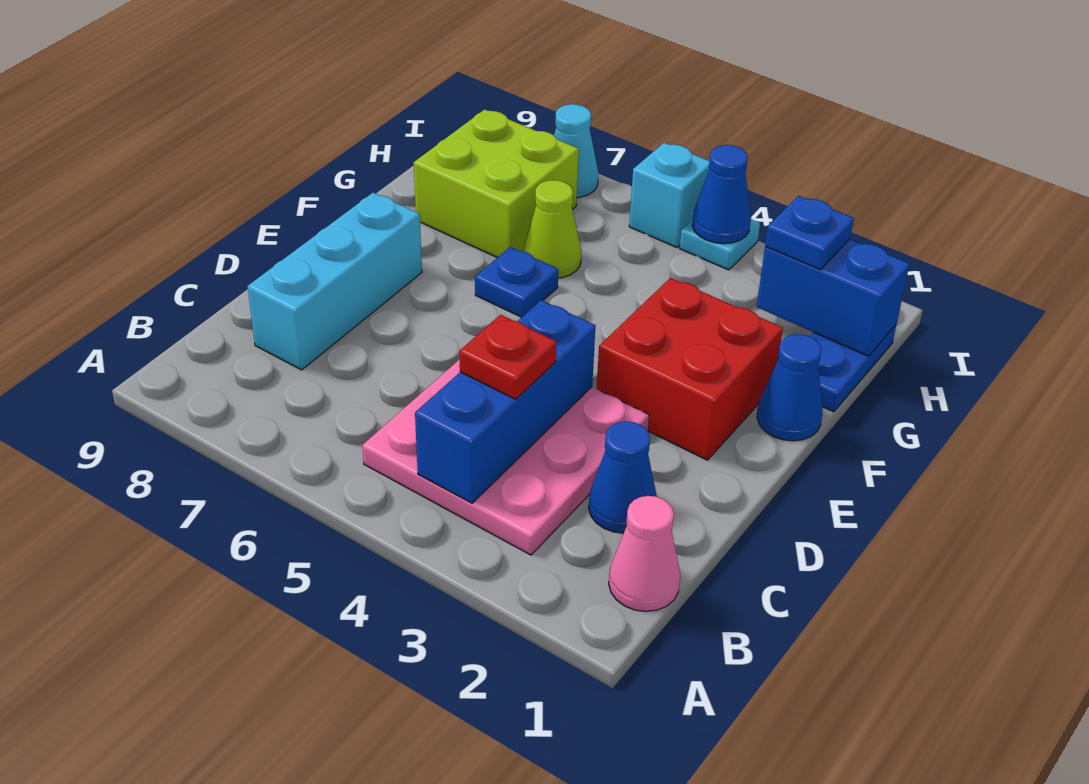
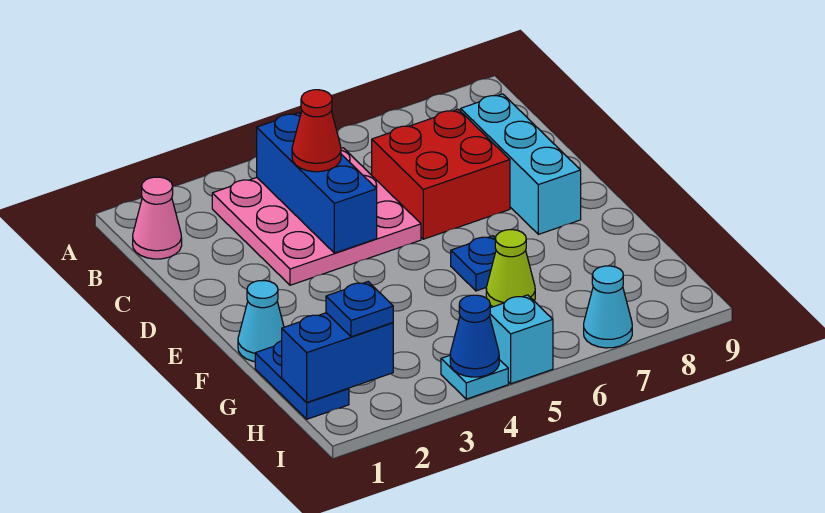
blue cone C2 level 1 -> none
red plate C4 level 3 -> red cone C4 level 3
red brick E2:F3 level 1 -> red brick C6:D7 level 1
blue cone F1 level 1 -> cyan cone F1 level 1
lime brick G7:H8 level 1 -> none

